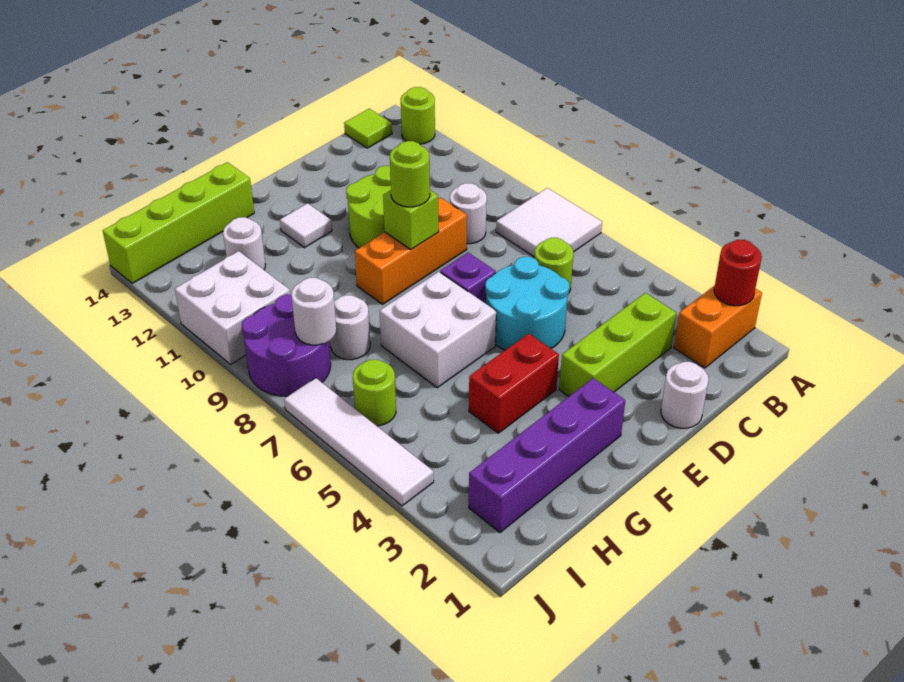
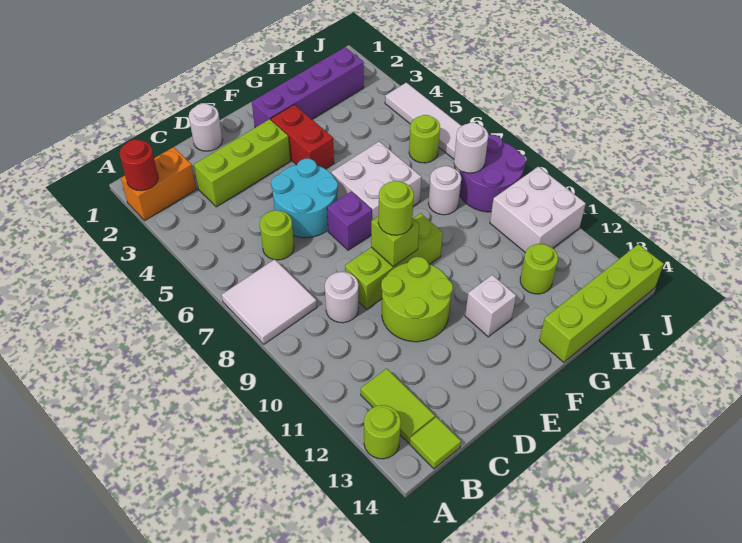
none -> lime tile B12:B13 level 1
orange brick D9:F9 level 1 -> lime brick D9:F9 level 1
red brick F4:G4 level 1 -> red brick F3:F4 level 1
white tile F12 level 1 -> white brick F12 level 1
white round brick H12 level 1 -> lime round brick H12 level 1

